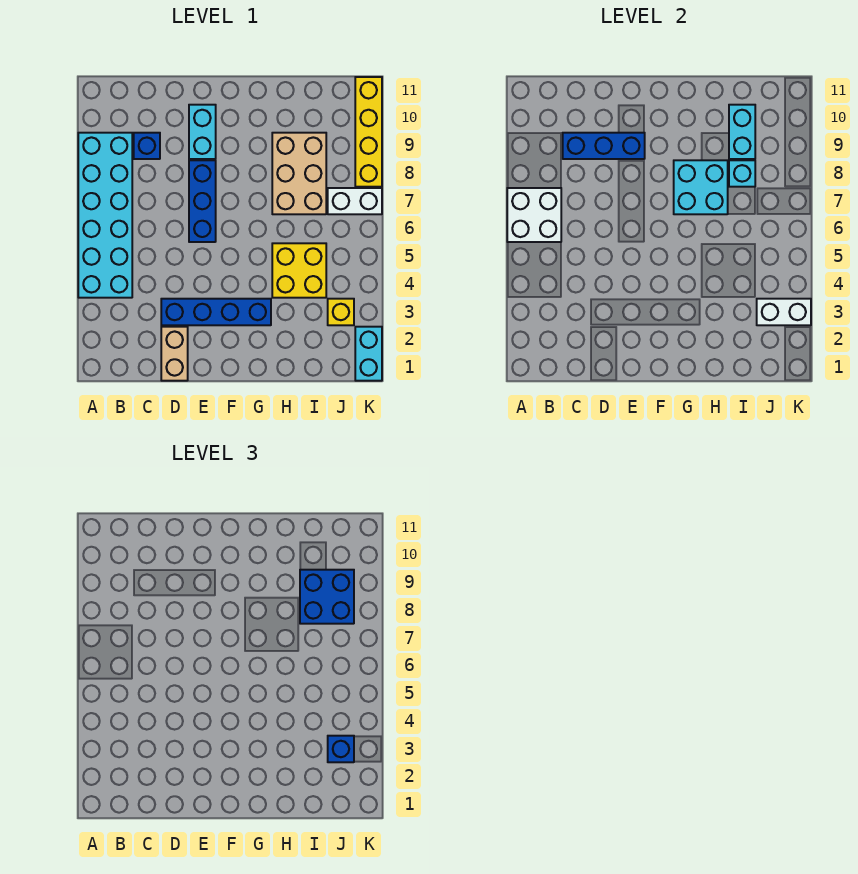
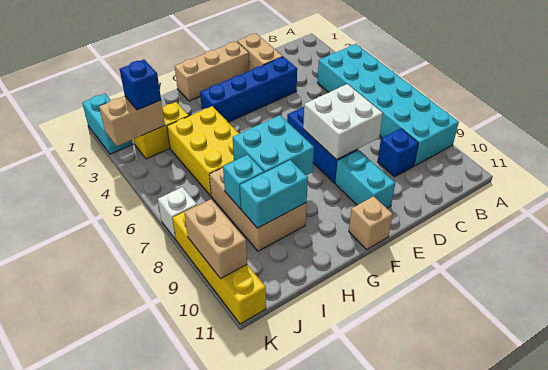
white brick A6:B7 level 2 -> white brick D7:E8 level 2
blue brick C9:E9 level 2 -> none
none -> tan brick E1:G1 level 1
none -> tan brick F11 level 1
yellow brick H4:I5 level 1 -> yellow brick H4:I6 level 1
blue brick I8:J9 level 3 -> none
cyan brick I9:I10 level 2 -> cyan brick H9:I9 level 2
yellow brick J3 level 1 -> yellow brick I3:J3 level 1
white brick J3:K3 level 2 -> tan brick J3:K3 level 2
white brick J7:K7 level 1 -> white brick K7 level 1
none -> tan brick K9:K10 level 2

